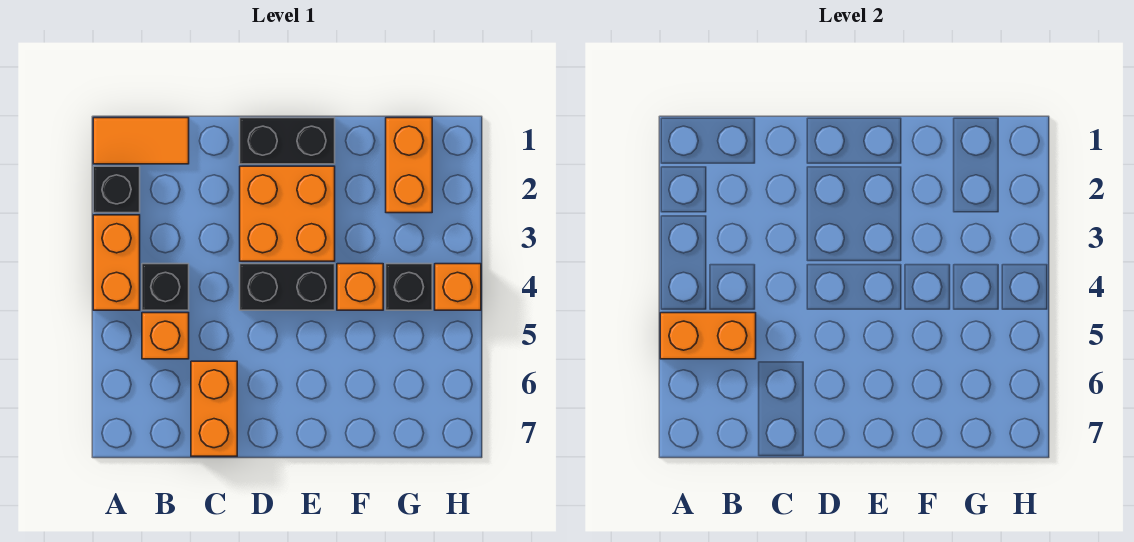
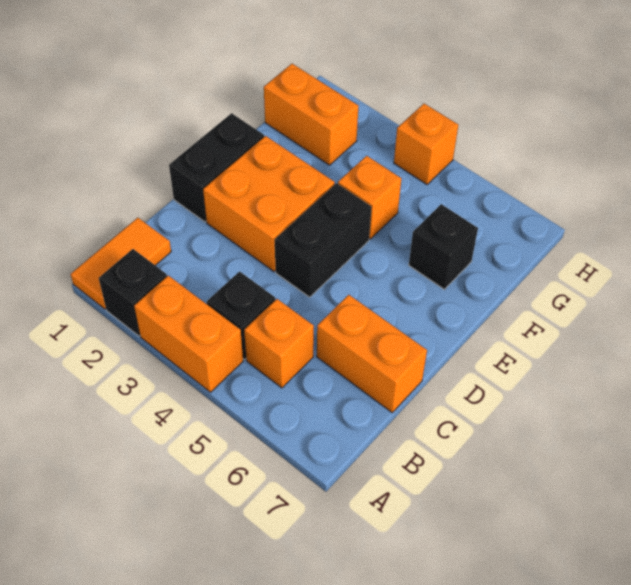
orange brick A5:B5 level 2 -> none
black brick G4 level 1 -> black brick F6 level 1

